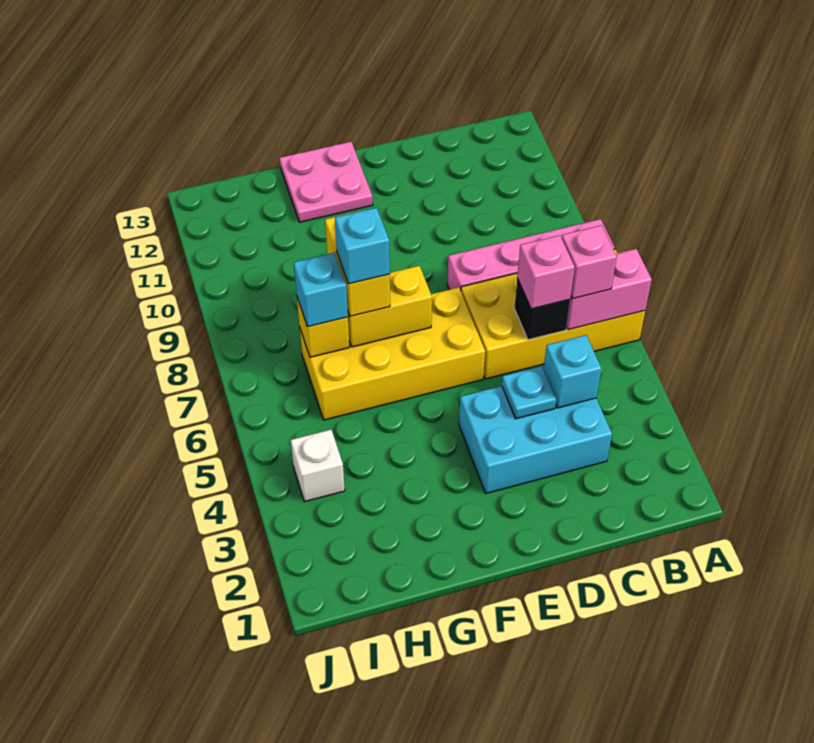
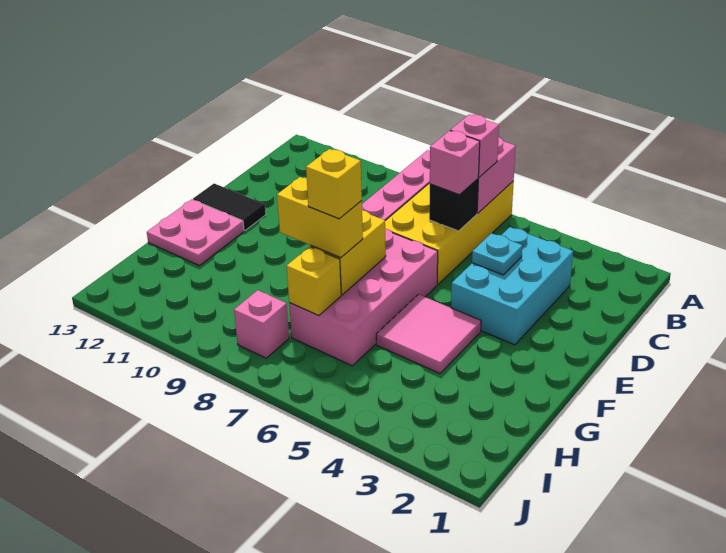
cyan brick C4 level 2 -> none
yellow brick E6:H7 level 1 -> pink brick E6:H7 level 1
none -> black tile E12:E13 level 1
none -> pink tile F4:G5 level 1
cyan brick G7 level 4 -> yellow brick G7 level 4
cyan brick H7 level 3 -> none
white brick I4 level 1 -> none
none -> pink brick I8 level 1

